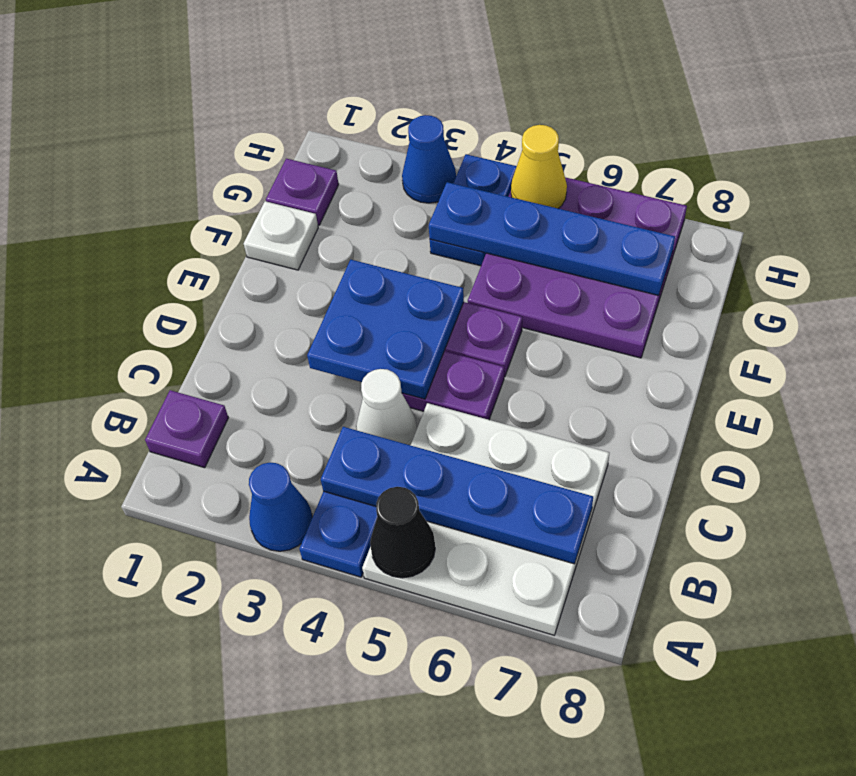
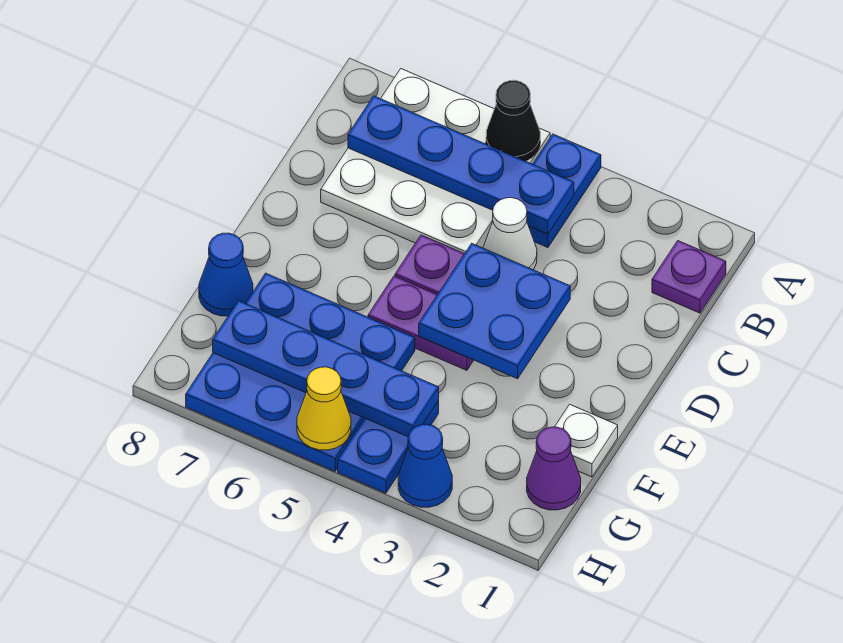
blue cone A3 level 1 -> blue cone F8 level 1
purple plate F5:H7 level 1 -> blue plate F5:H7 level 1
purple plate G1 level 1 -> purple cone G1 level 1

